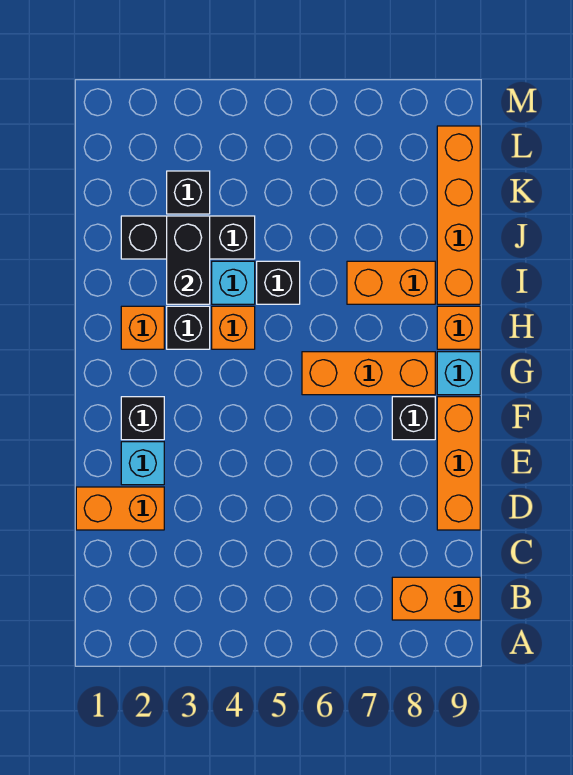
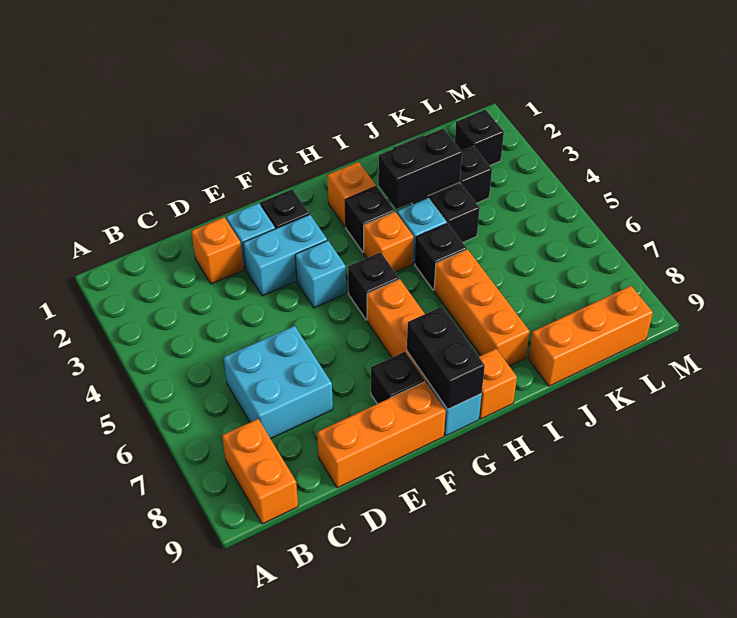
none -> cyan brick C6:D7 level 1
orange brick D1:D2 level 1 -> orange brick D2 level 1
none -> cyan brick E3:F3 level 1
none -> cyan brick F4 level 1
none -> black brick G5 level 1
none -> black brick G8:G9 level 2
orange brick I7:I8 level 1 -> orange brick I6:I8 level 1
orange brick I9:L9 level 1 -> orange brick J9:L9 level 1
none -> black brick L2 level 1

